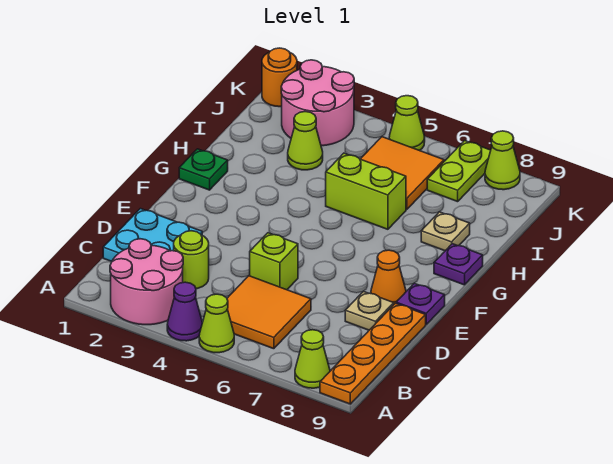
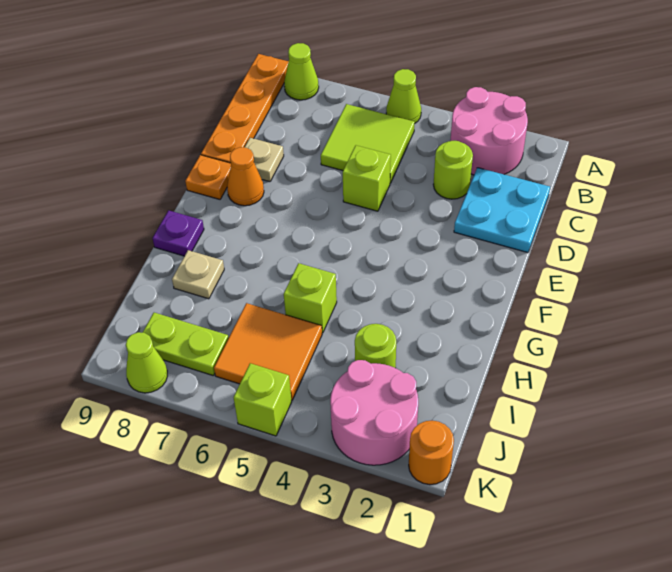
purple cone A4 level 1 -> none
orange tile B5:C6 level 1 -> lime tile B5:C6 level 1
purple plate E9 level 1 -> orange plate E9 level 1
green plate G1 level 1 -> none
lime brick H5:H6 level 1 -> lime brick H5 level 1
lime cone I3 level 1 -> lime round brick I3 level 1
lime plate J7:K7 level 1 -> lime plate J7:J8 level 1
lime cone K5 level 1 -> lime brick K5 level 1

